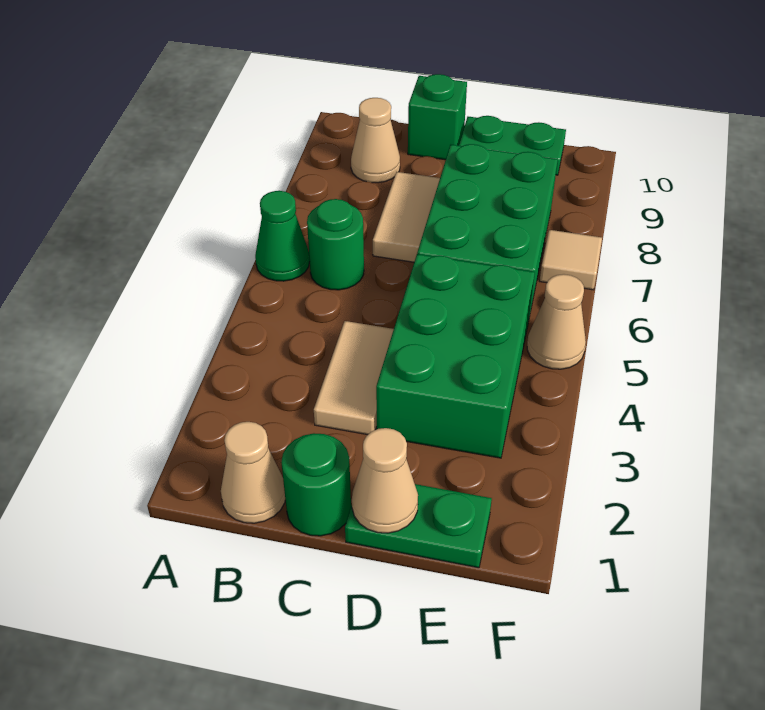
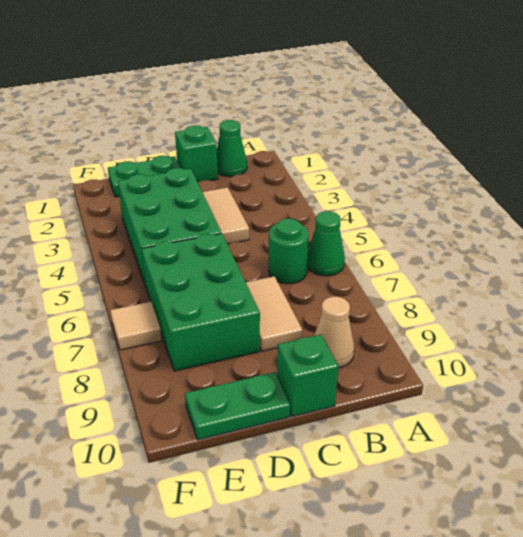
tan cone B1 level 1 -> green cone B1 level 1
green round brick C1 level 1 -> green brick C1 level 1
tan cone D1 level 2 -> none
tan cone F5 level 1 -> none

